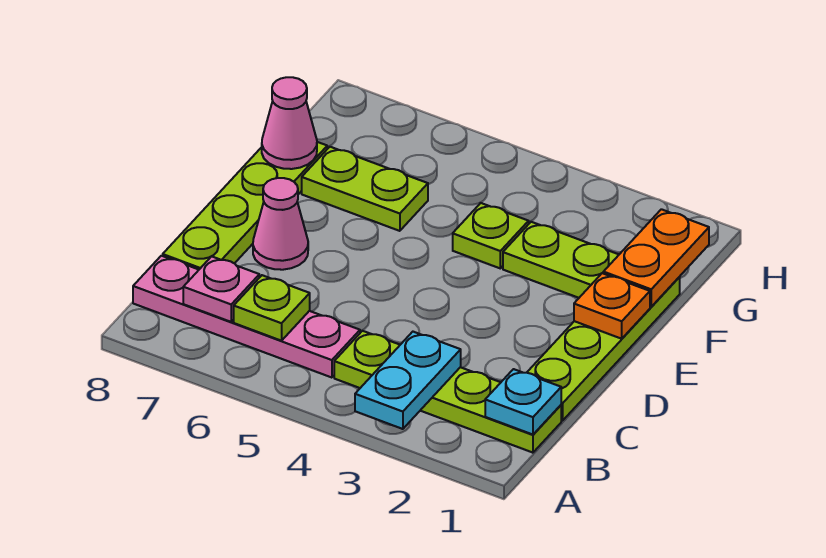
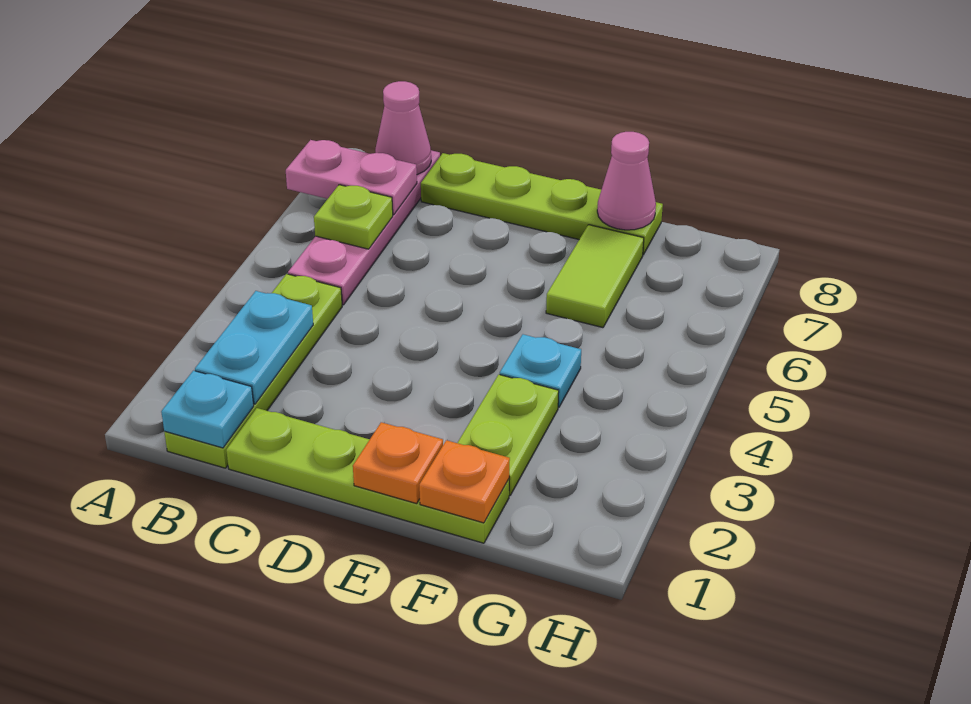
cyan plate A3:B3 level 2 -> cyan plate B2:B3 level 2
pink plate B7 level 2 -> pink plate A7:B7 level 2
pink cone D7 level 1 -> pink cone B8 level 2
orange plate F1:G1 level 2 -> orange plate F1 level 2
lime plate F4 level 1 -> cyan plate F4 level 1
lime plate F6:F7 level 1 -> lime tile F6:F7 level 1

